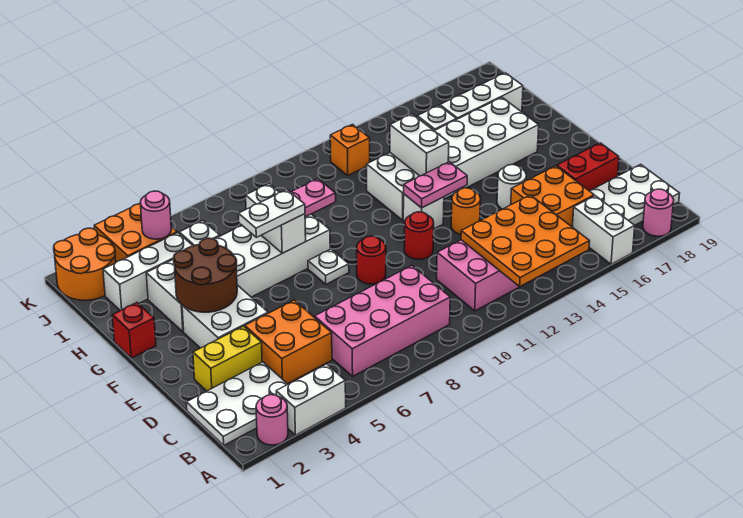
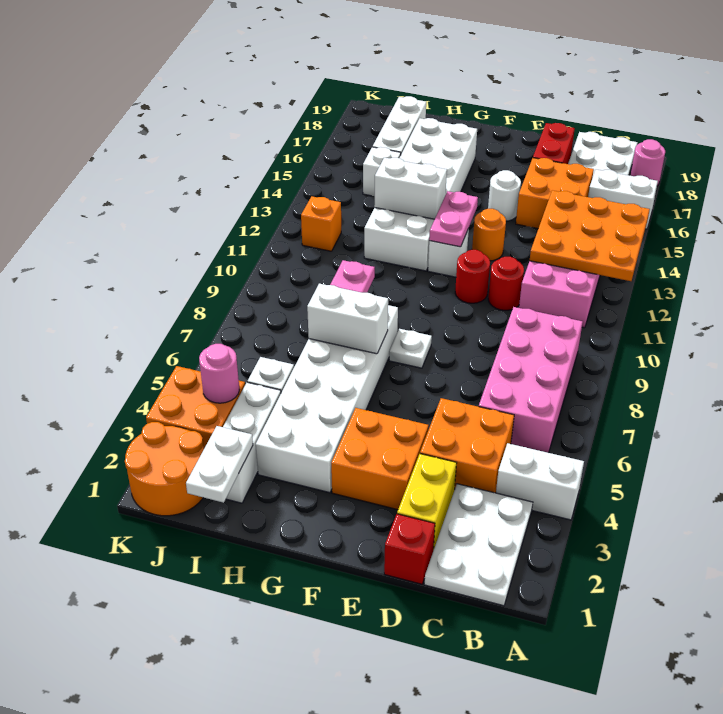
pink round brick A2 level 1 -> none
white brick A3:A4 level 1 -> white brick A4:B4 level 1
white brick E3:F4 level 1 -> orange brick E3:F4 level 1
red round brick E9 level 1 -> red round brick D11 level 1
brown round brick F3:G4 level 2 -> none
red brick G1 level 1 -> red brick D1 level 1
white plate G6:G7 level 3 -> white plate I1:I2 level 2

